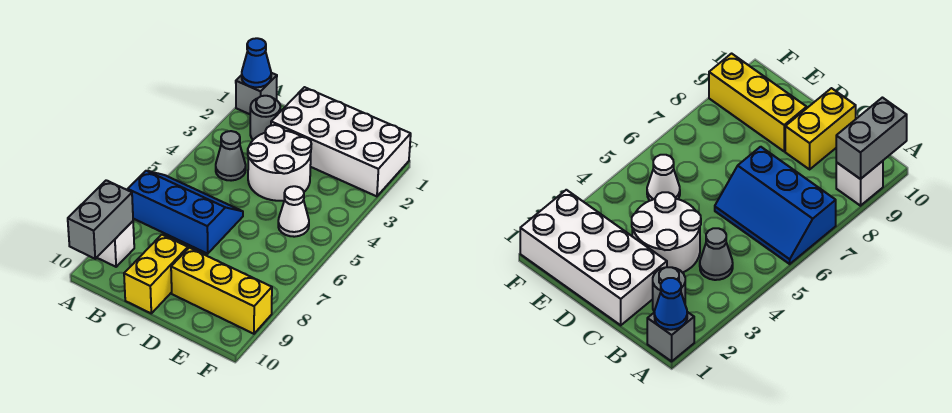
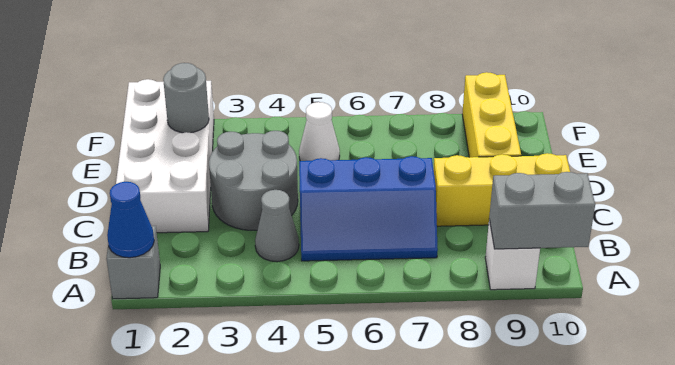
blue slope A6:C7 level 1 top 7 -> blue slope B5:C7 level 1 top C
grey round brick B2 level 1 -> grey round brick E2 level 2
white round brick C3:D4 level 1 -> grey round brick C3:D4 level 1
yellow brick C9:C10 level 1 -> yellow brick C8:C10 level 1

